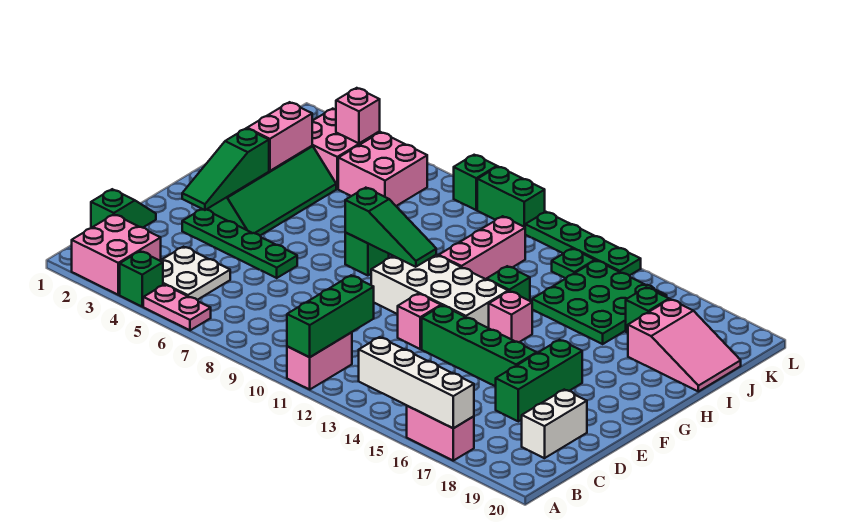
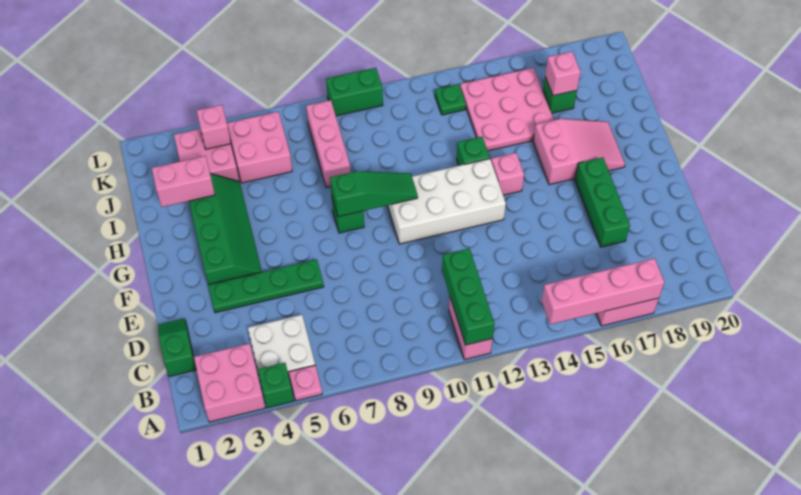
pink plate A5:A6 level 1 -> pink plate A5 level 1
white brick A14:A17 level 2 -> pink brick A14:A17 level 2
white brick C19:D19 level 1 -> none
green slope E3:G3 level 2 top G -> none
pink brick E12 level 1 -> pink brick J17 level 2
green brick E13:E16 level 1 -> none
pink brick H3:I3 level 2 -> pink brick I2:I3 level 2
pink brick H11:J11 level 1 -> pink brick I8:K8 level 1
green plate I14:K16 level 1 -> pink plate I14:K16 level 1
pink slope I18:J20 level 1 top 18 -> pink slope G16:H18 level 1 top 16
green brick L8 level 1 -> none
green plate L11:L14 level 1 -> none

